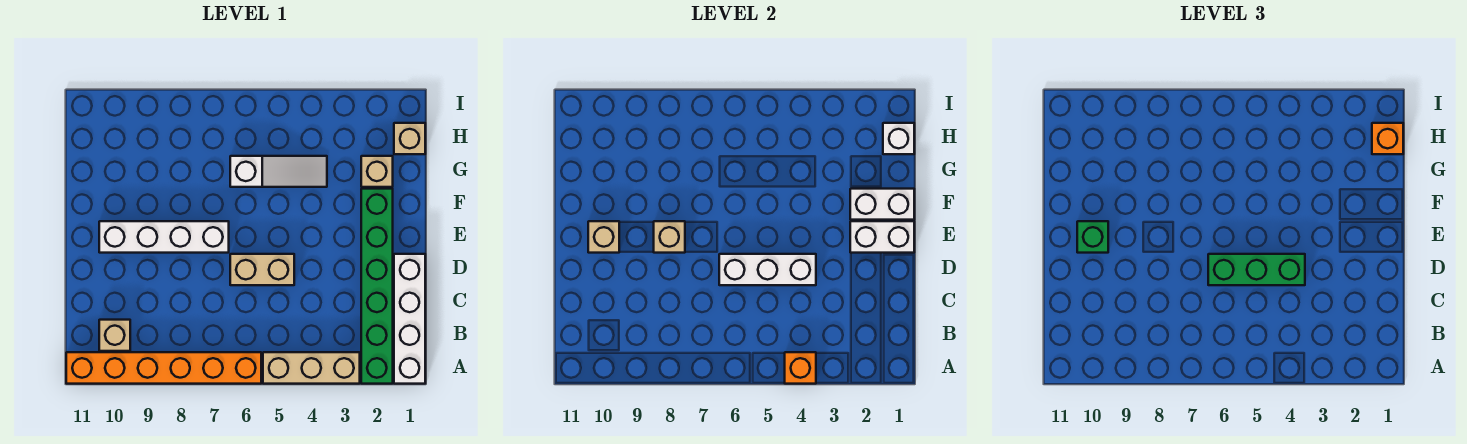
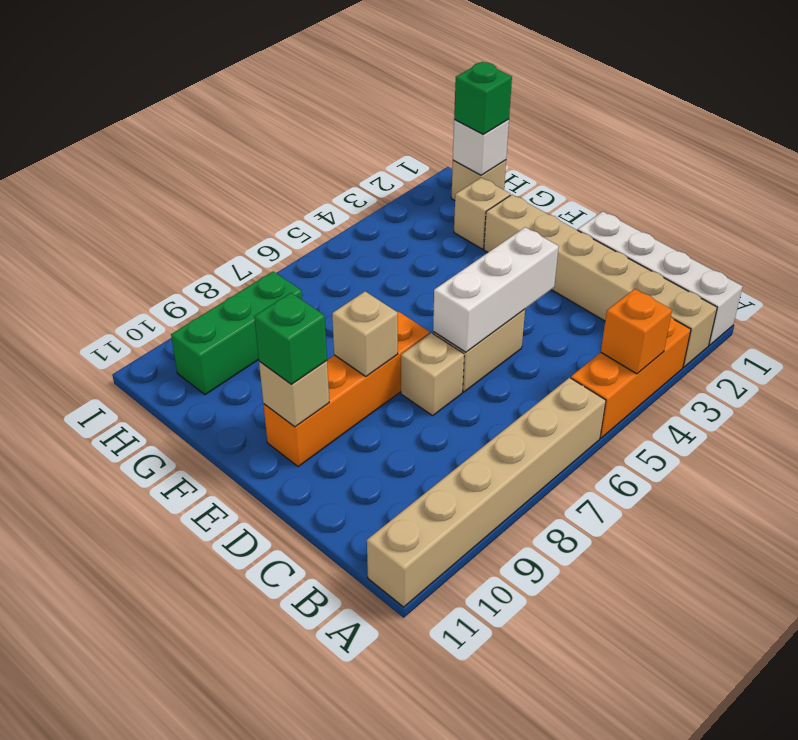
green brick A2:F2 level 1 -> tan brick A2:F2 level 1
tan brick A3:A5 level 1 -> orange brick A3:A5 level 1
orange brick A6:A11 level 1 -> tan brick A6:A11 level 1
tan brick B10 level 1 -> tan brick D7 level 1
green brick D4:D6 level 3 -> green brick H8:H10 level 1
white brick E1:E2 level 2 -> none
white brick E7:E10 level 1 -> orange brick E7:E10 level 1
white brick F1:F2 level 2 -> none
white slope G4:G6 level 1 top 6 -> none
orange brick H1 level 3 -> green brick H1 level 3

